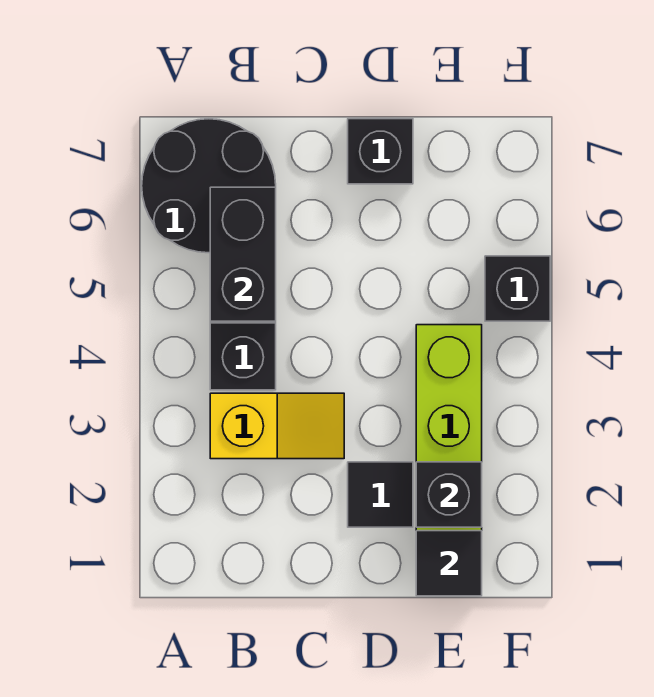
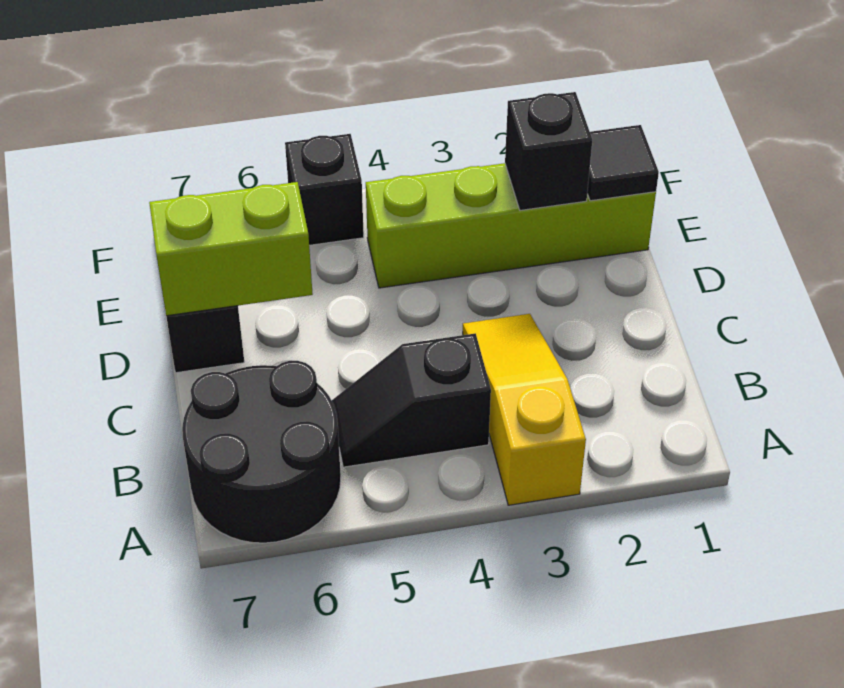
yellow slope B3:C3 level 1 top B -> yellow slope A3:C3 level 1 top A
black brick B5:B6 level 2 -> none
black tile D2 level 1 -> none
none -> lime brick D6:D7 level 2

